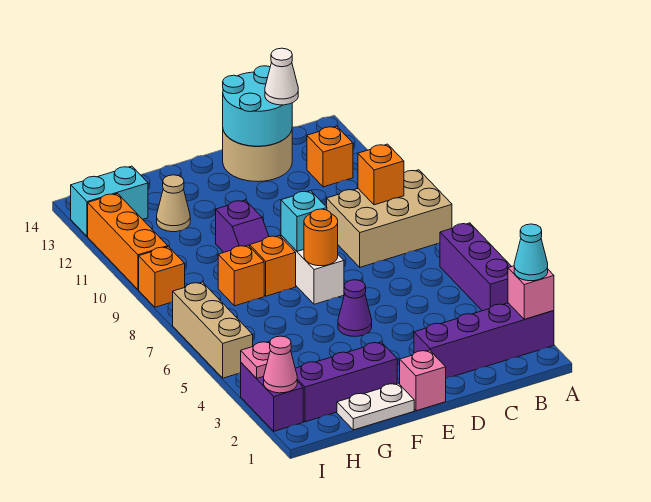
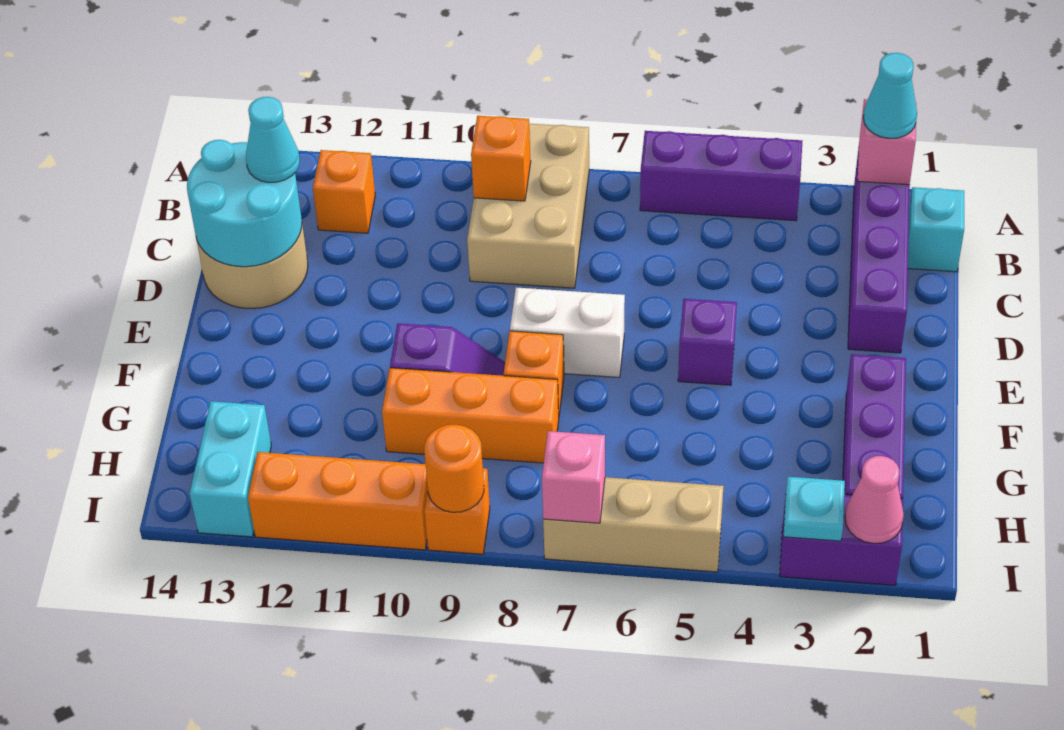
white cone C13 level 3 -> cyan cone C13 level 3
pink brick E1 level 1 -> pink brick I7 level 2
purple cone E5 level 1 -> purple brick E5 level 1
orange round brick E7 level 2 -> orange round brick I9 level 2
cyan brick E8 level 2 -> cyan brick B1 level 1
white plate F1:G1 level 1 -> none
orange brick G8 level 1 -> orange brick G8:G10 level 1
tan cone G12 level 1 -> none
pink plate I3 level 2 -> cyan plate I3 level 2

